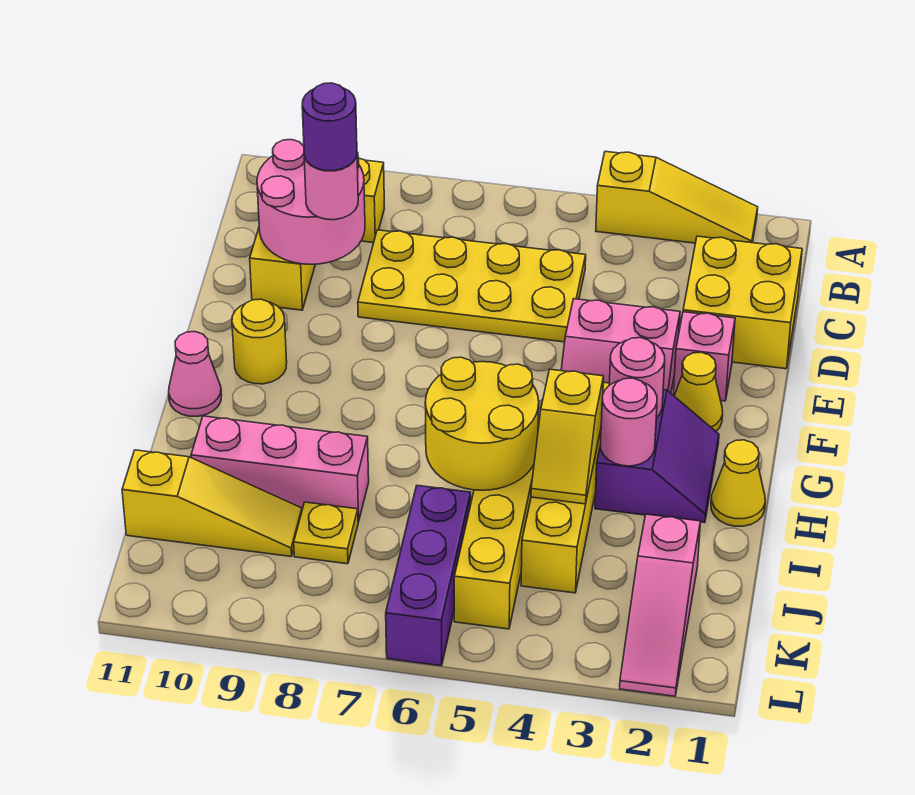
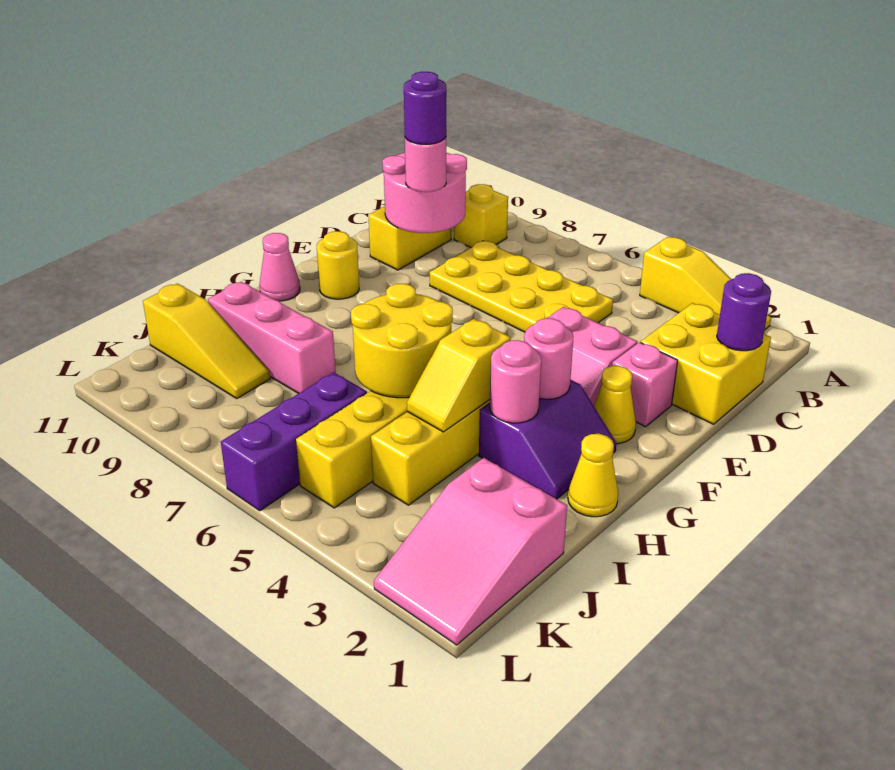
none -> purple round brick C1 level 2
pink slope J2:L2 level 1 top J -> pink slope J1:L2 level 1 top J
yellow plate J8 level 1 -> none

